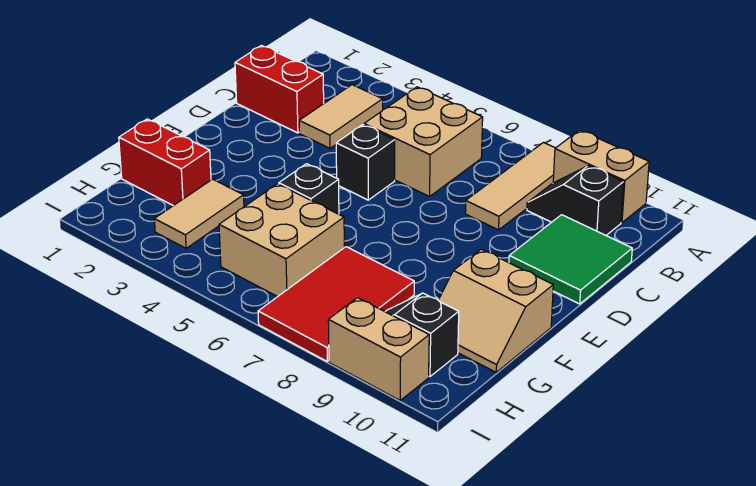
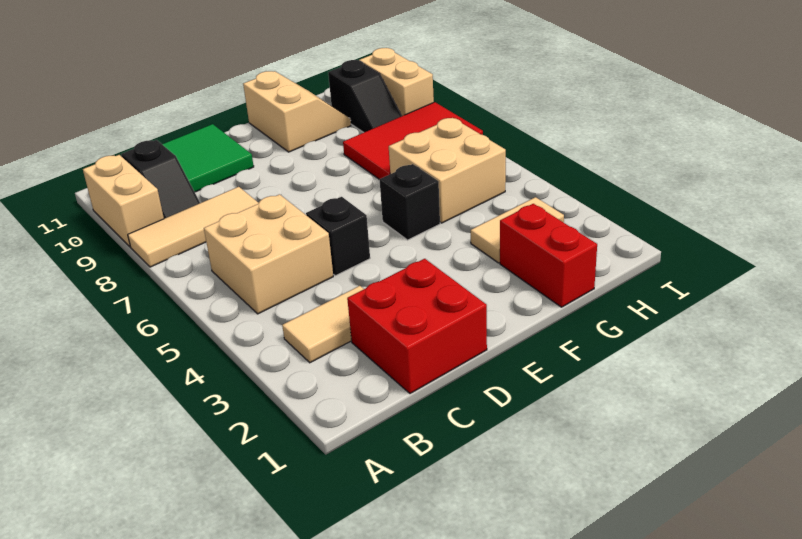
red brick C1:C2 level 1 -> red brick C1:D2 level 1

